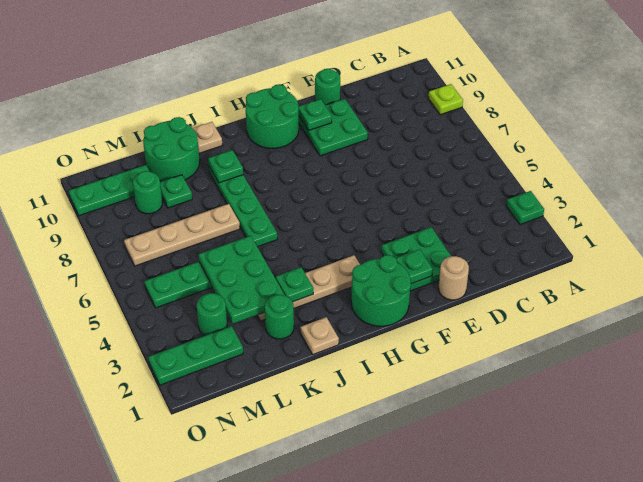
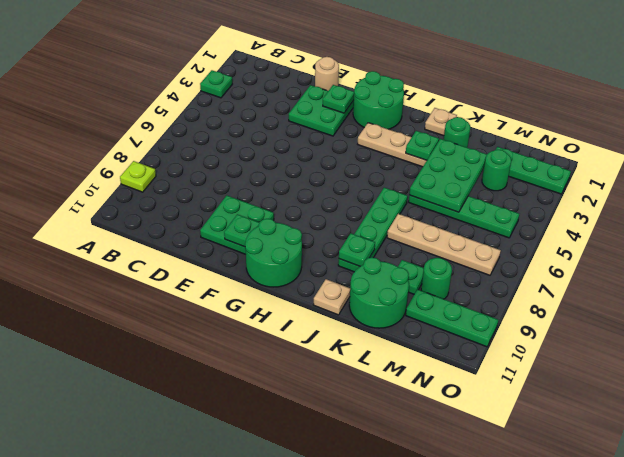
green round brick E11 level 1 -> none

